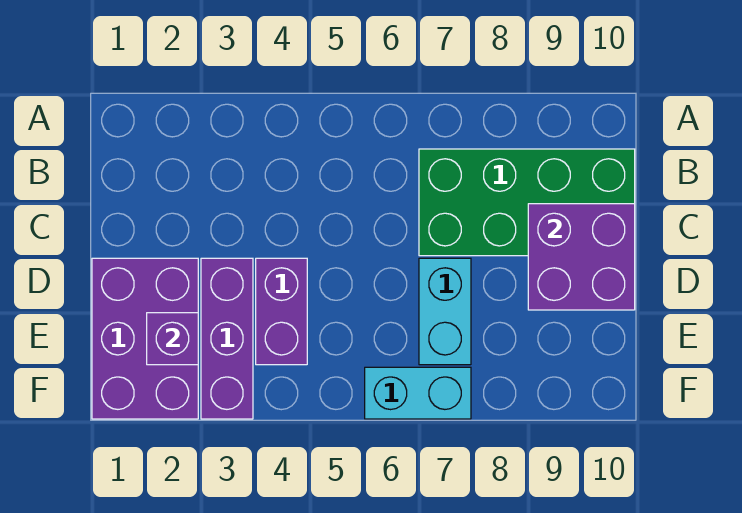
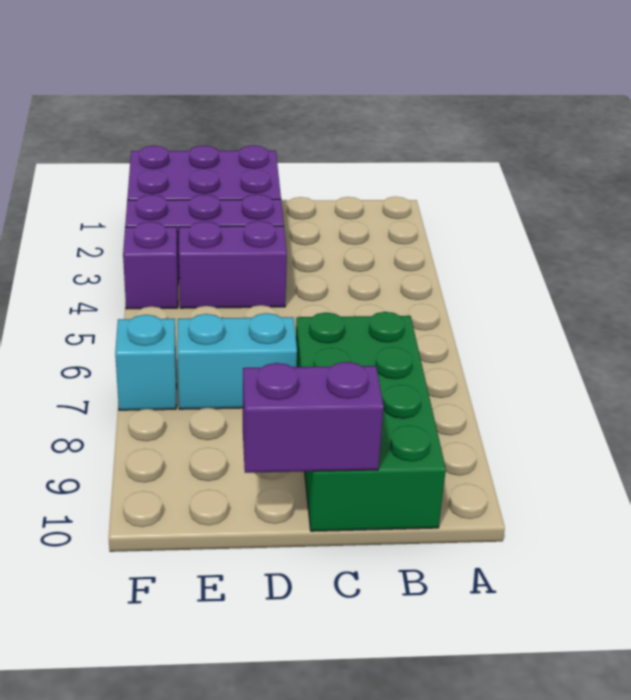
purple brick C9:D10 level 2 -> purple brick C10:D10 level 2
purple brick E2 level 2 -> purple brick F4 level 1
cyan brick F6:F7 level 1 -> cyan brick F7 level 1

